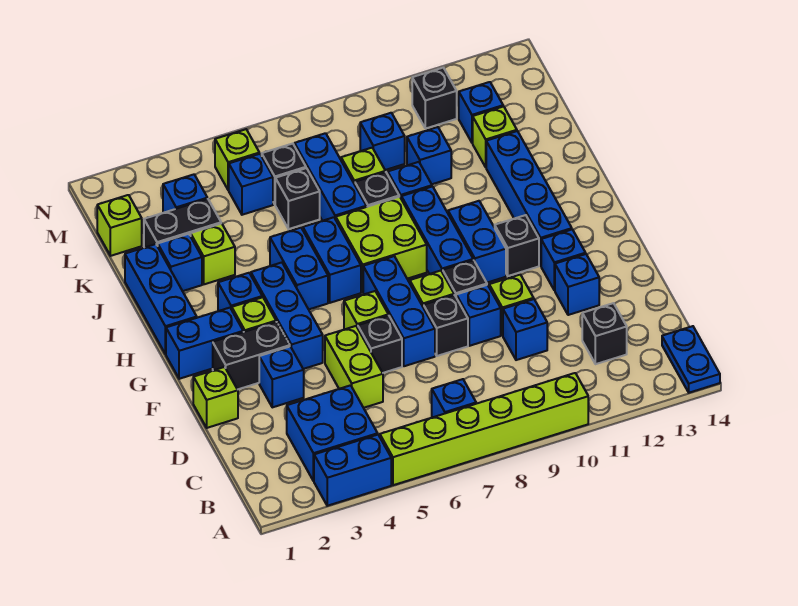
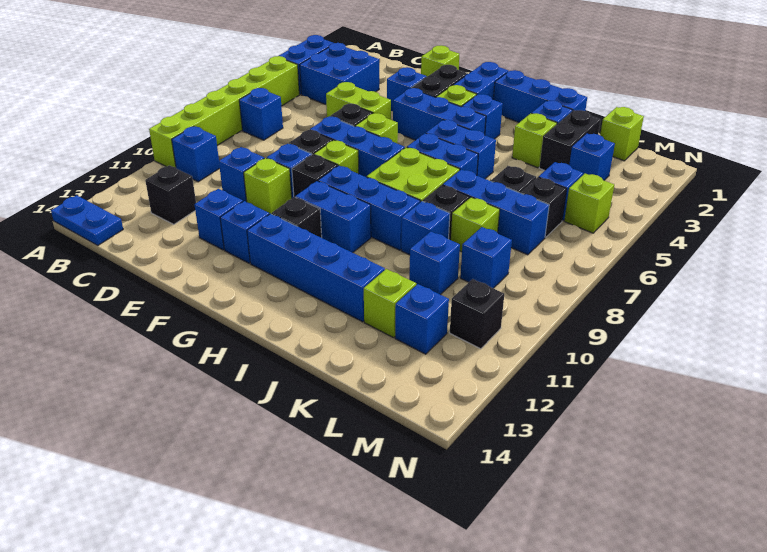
none -> blue brick B10 level 1

